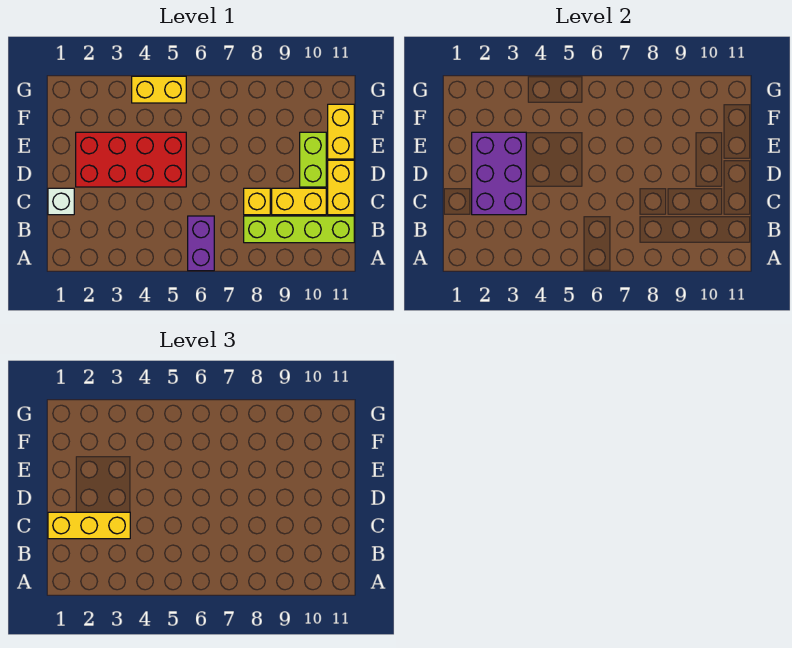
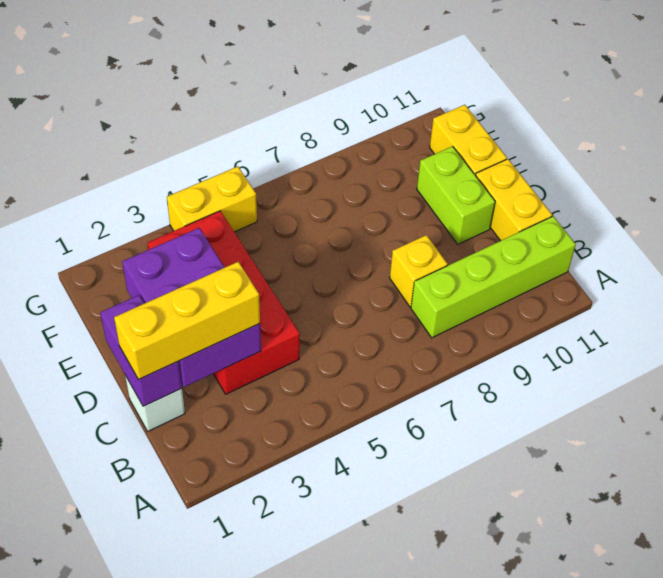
purple brick A6:B6 level 1 -> purple brick C1:D1 level 2
yellow brick C9:C10 level 1 -> none
red brick D2:E5 level 1 -> red brick C3:F4 level 1

